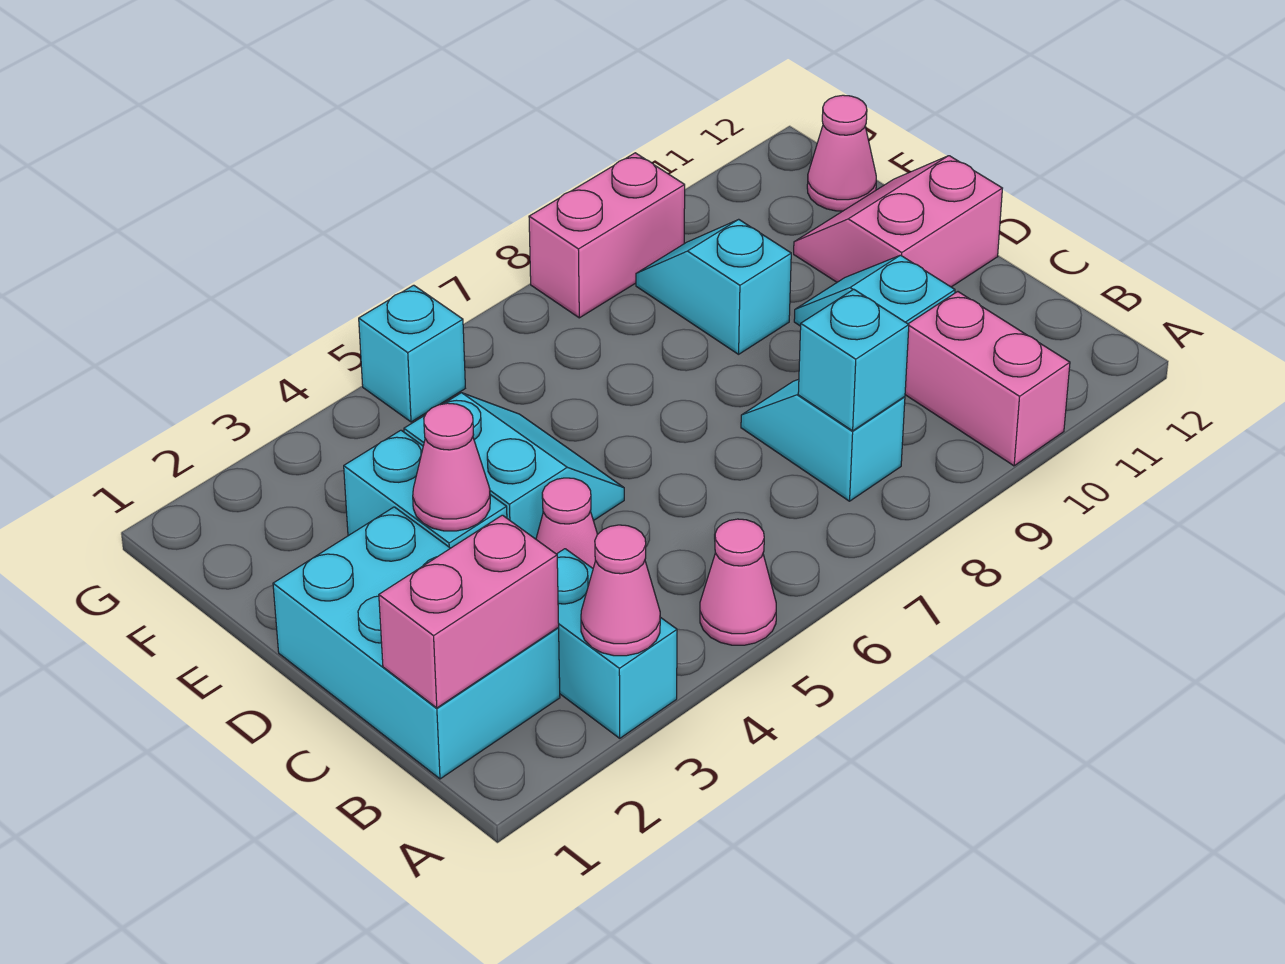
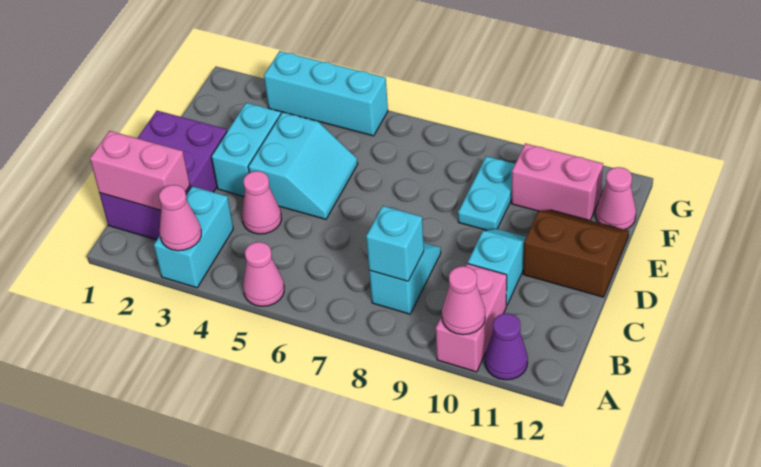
none -> purple cone A11 level 1
cyan brick B1:D2 level 1 -> purple brick B1:D2 level 1
pink cone D3 level 2 -> pink cone A10 level 2
pink slope D11:E12 level 1 top D -> brown slope D11:E12 level 1 top D
cyan slope E9:F9 level 1 top E -> cyan plate E9:F9 level 1
cyan brick G5 level 1 -> cyan brick G3:G5 level 1
pink brick G8:G9 level 1 -> pink brick F10:F11 level 1

